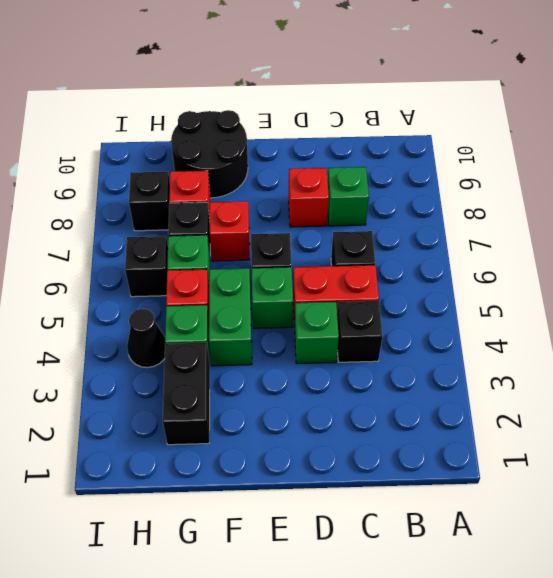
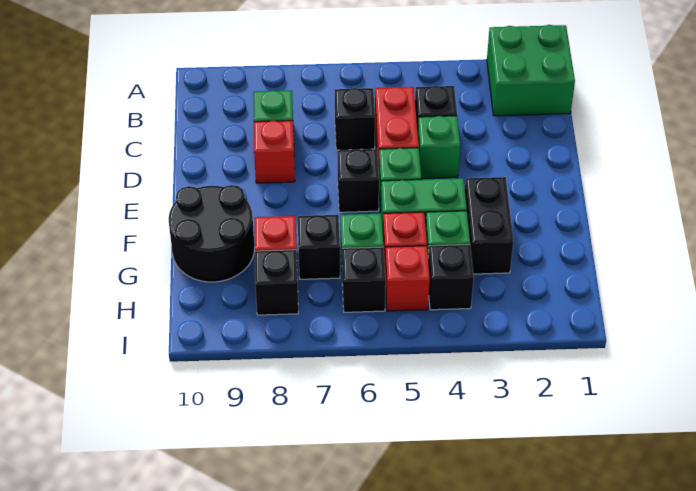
none -> green brick A1:B2 level 1
red brick F7 level 1 -> red brick H5 level 1
black brick G2:G3 level 1 -> black brick F3:G3 level 1
black cone H4 level 1 -> black brick H4 level 1

